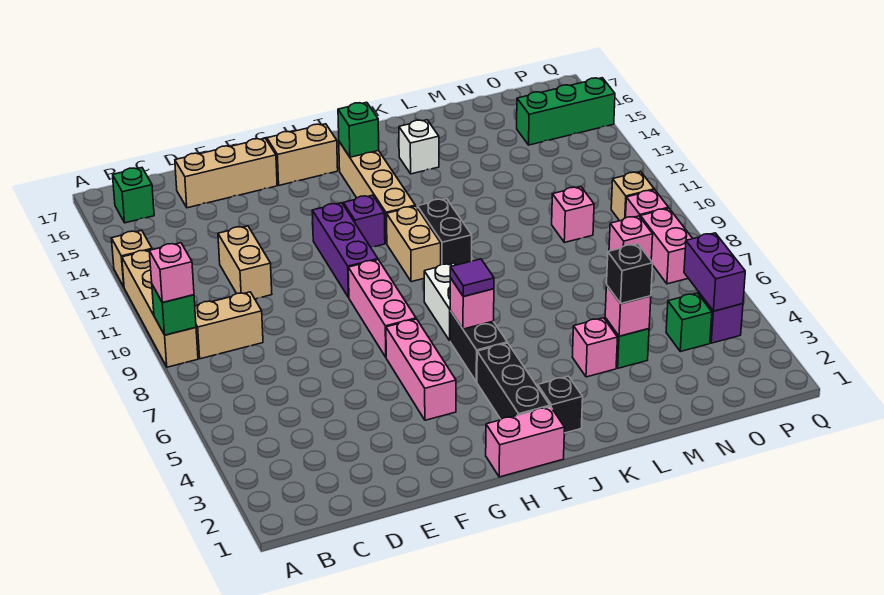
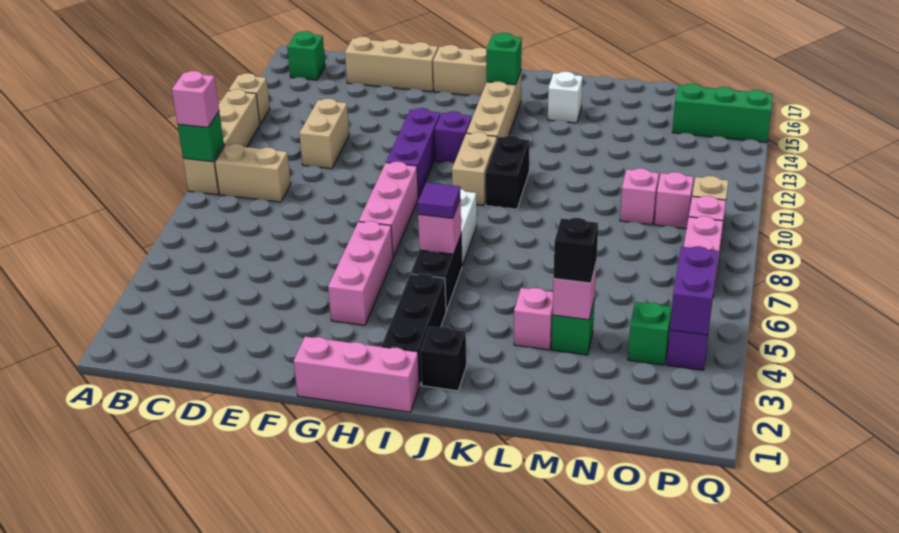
pink brick H1:I1 level 1 -> pink brick G1:I1 level 1
pink brick O8 level 1 -> pink brick O10 level 1

